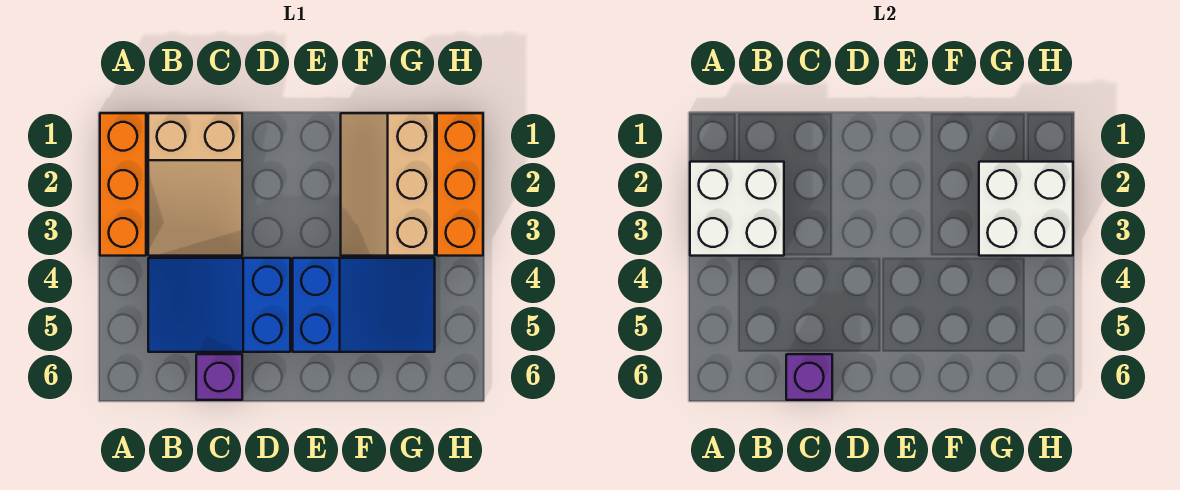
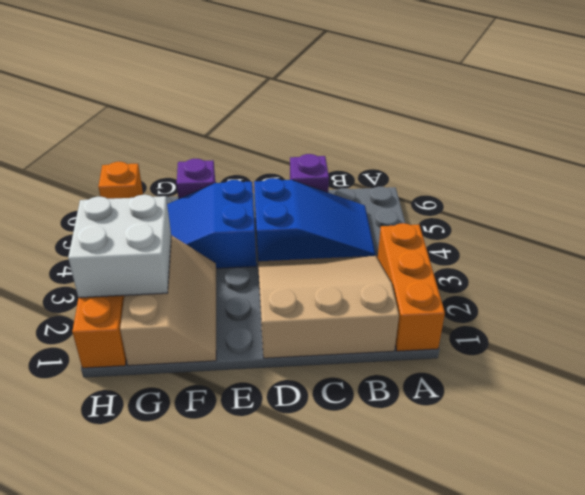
white brick A2:B3 level 2 -> none
tan slope B1:C3 level 1 top 1 -> tan slope B1:D3 level 1 top 1
purple brick C6 level 2 -> purple brick F6 level 1
none -> orange brick H6 level 1

